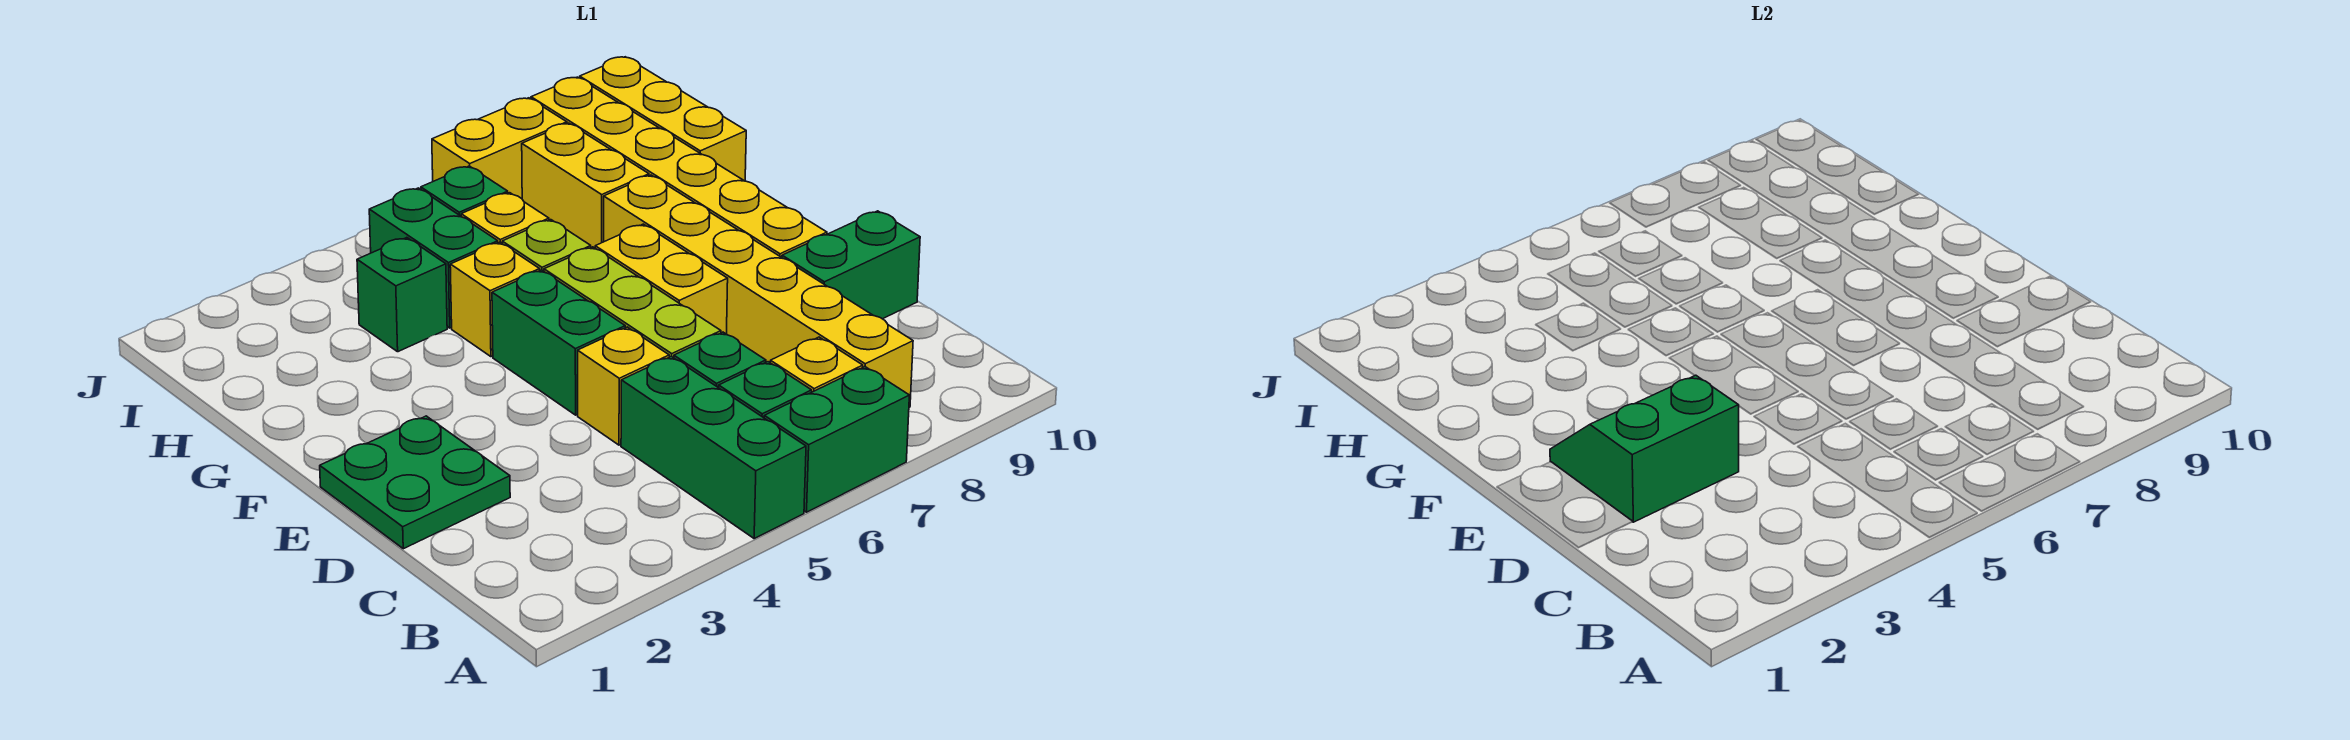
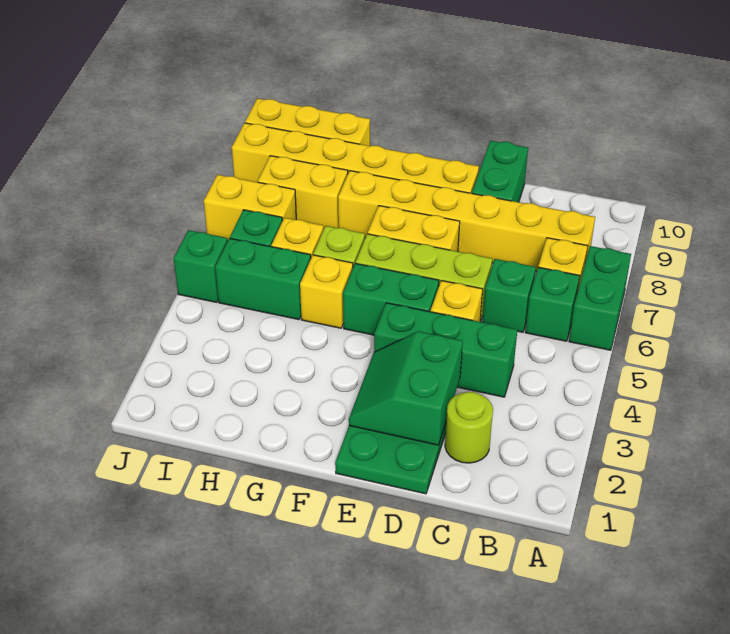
green brick A5:C5 level 1 -> green brick C4:E4 level 1
none -> lime round brick C2 level 1
green brick H4 level 1 -> green brick J5 level 1
yellow brick J7:J8 level 1 -> yellow brick I7:J7 level 1

